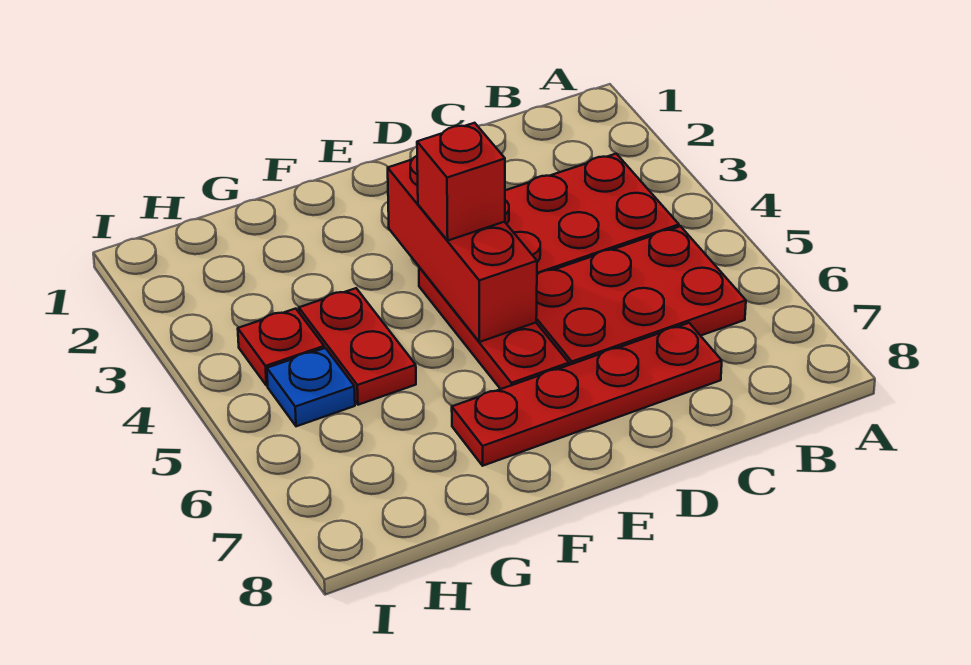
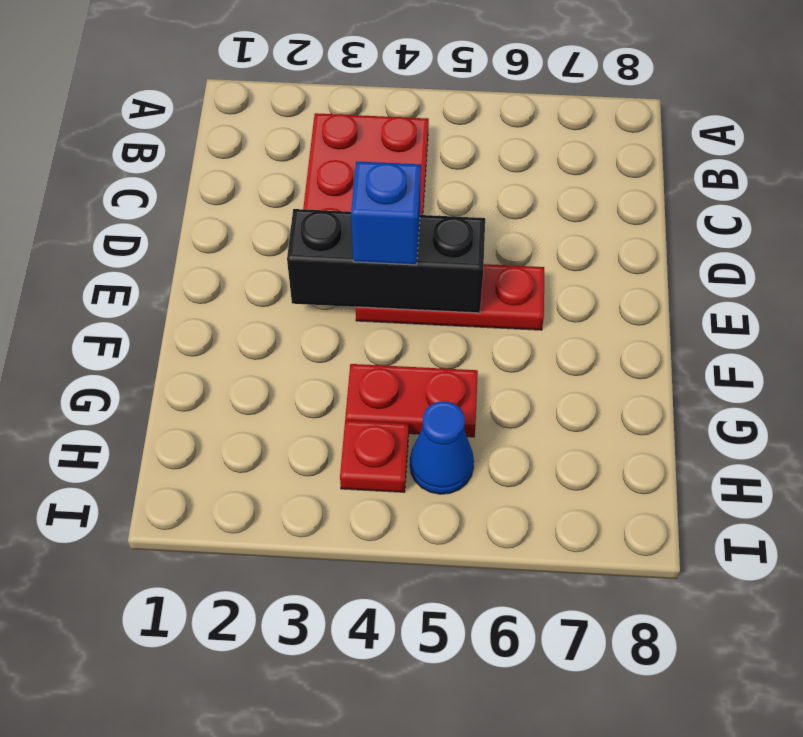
red plate B5:D6 level 1 -> none
red plate C7:F7 level 1 -> none
red brick E3:E5 level 2 -> black brick E3:E5 level 2
red brick E4 level 3 -> blue brick E4 level 3
blue plate H5 level 1 -> blue cone H5 level 1

